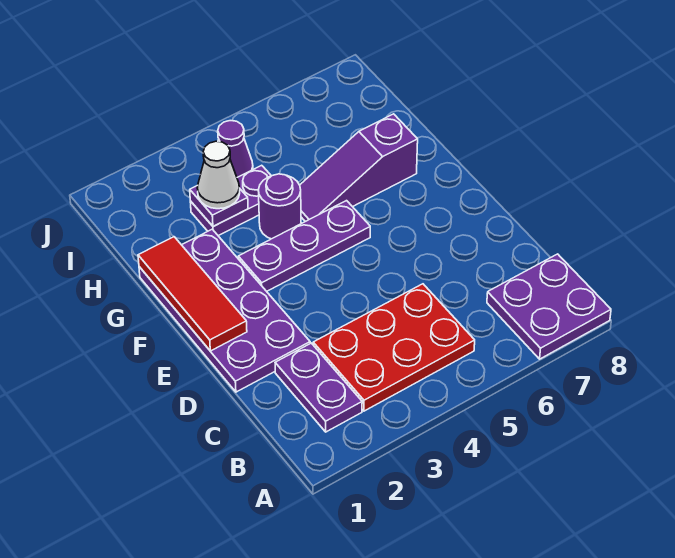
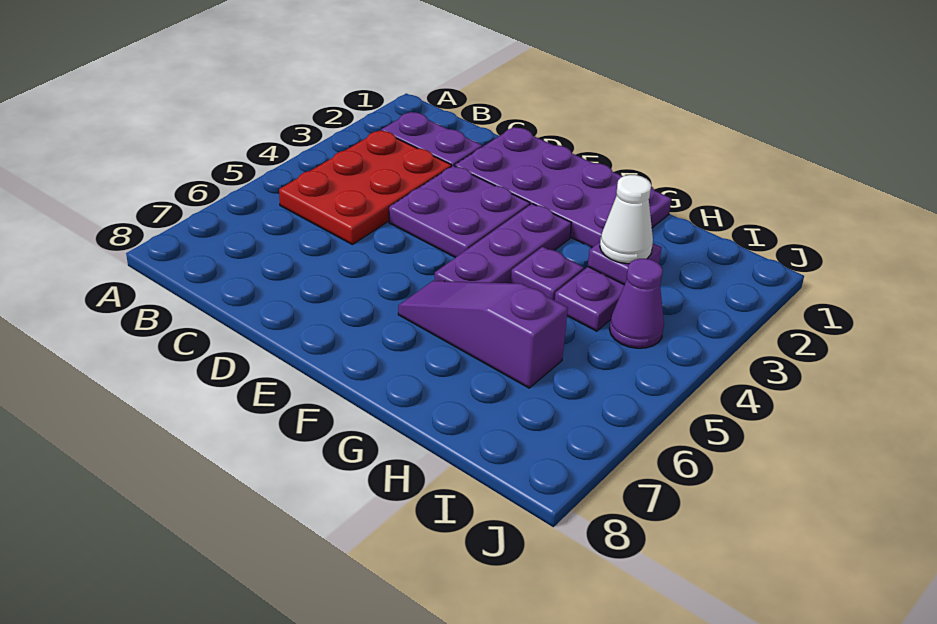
purple plate A7:B8 level 1 -> purple plate D3:E4 level 1
red tile E1:G1 level 2 -> none
purple round brick G4 level 1 -> purple plate G4 level 1
purple slope G5:G7 level 1 top 7 -> purple slope F6:H6 level 1 top H

